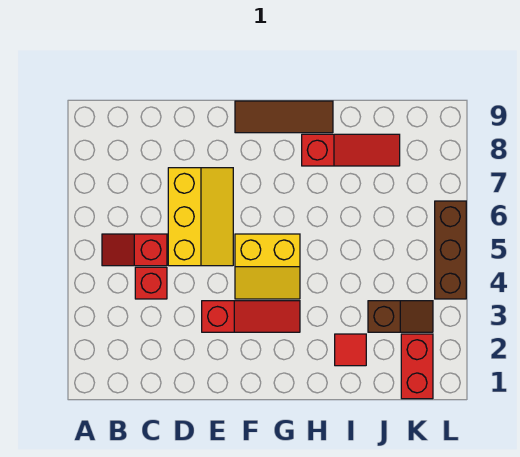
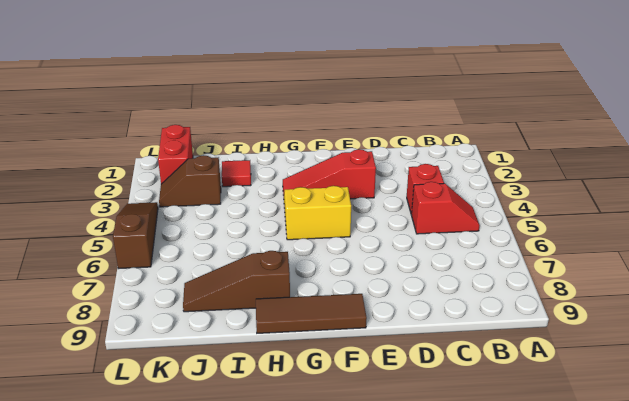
yellow slope D5:E7 level 1 top D -> none
red slope H8:J8 level 1 top H -> brown slope H8:J8 level 1 top H
brown brick L4:L6 level 1 -> brown slope L4:L6 level 1 top 6

